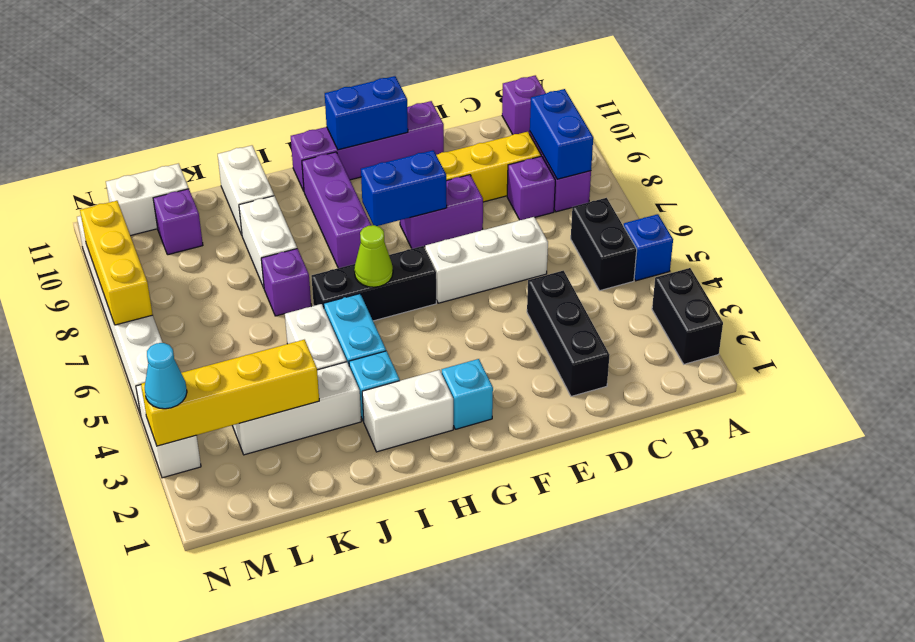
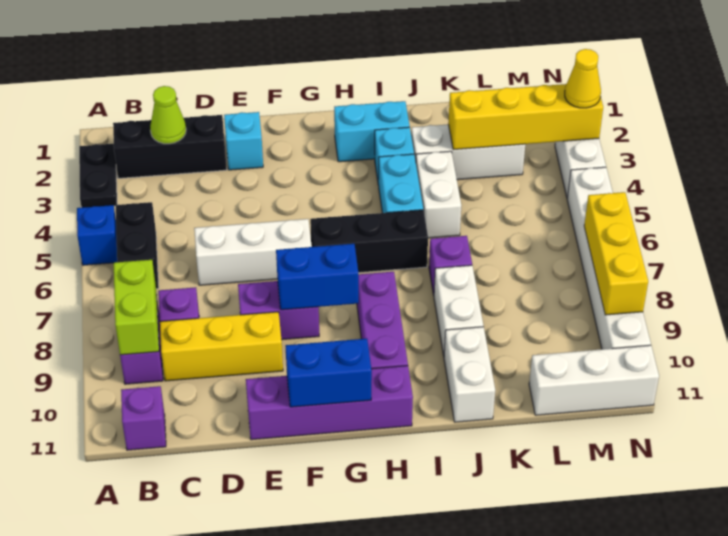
black brick A2:A3 level 1 -> black plate A2:A3 level 1
blue brick B8:B9 level 2 -> lime brick B8:B9 level 2
black brick D2:D4 level 1 -> black brick B2:D2 level 1
cyan brick G2 level 1 -> cyan brick E2 level 1
white brick H2:I2 level 1 -> cyan brick H2:I2 level 1
lime cone H6 level 2 -> lime cone C2 level 2
purple brick L10 level 1 -> none
white brick L11:M11 level 1 -> white brick L11:N11 level 1
cyan cone N3 level 3 -> yellow cone N3 level 3

